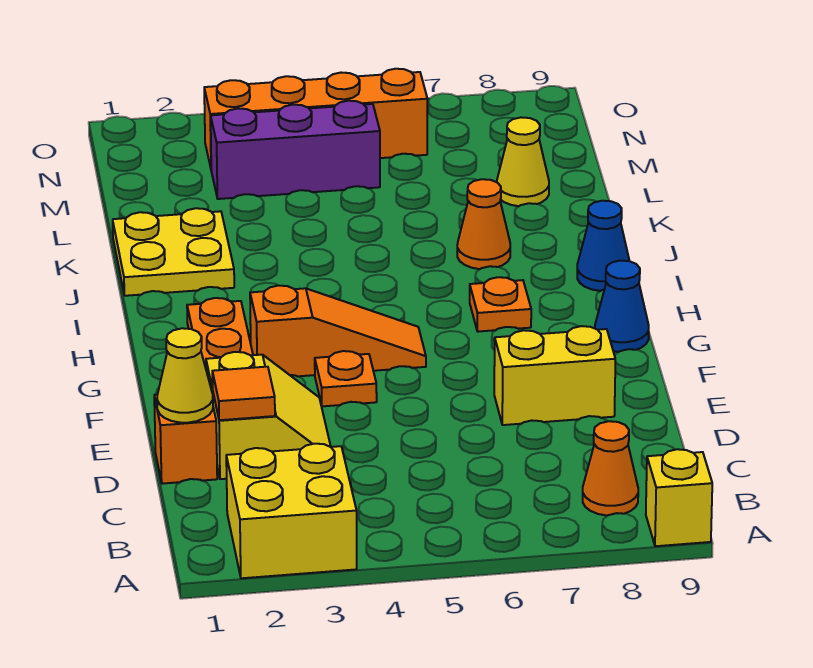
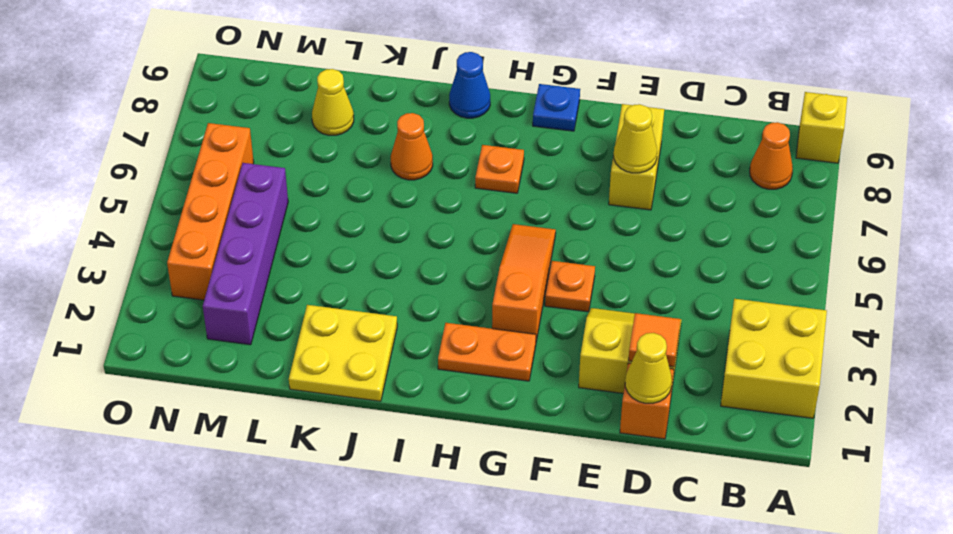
none -> yellow cone E7 level 2
blue cone G9 level 1 -> blue plate G9 level 1
purple brick M3:M5 level 1 -> purple brick M2:M5 level 1

